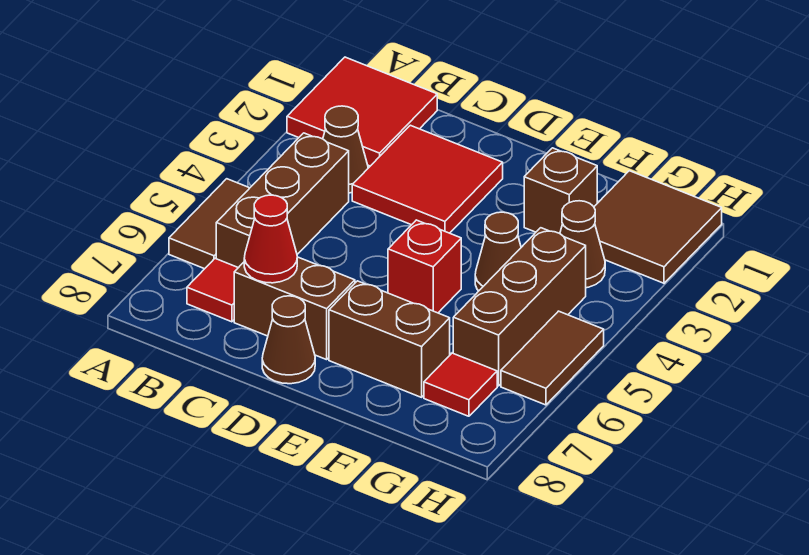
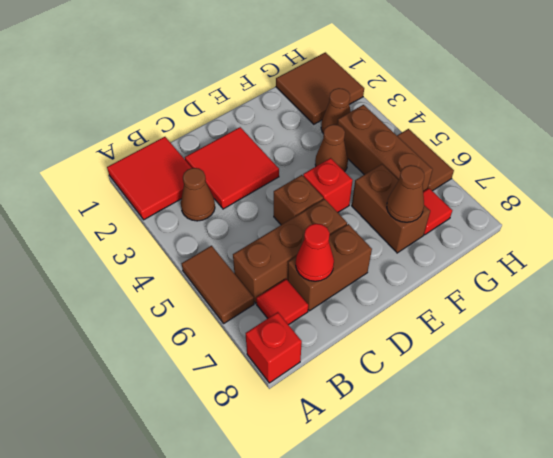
none -> red brick A8 level 1
brown brick B4:B6 level 1 -> brown brick B6:D6 level 1
brown cone D8 level 1 -> brown cone F7 level 2
brown brick E7:F7 level 1 -> brown brick F6:F7 level 1
brown brick F2 level 1 -> brown brick D5 level 1

